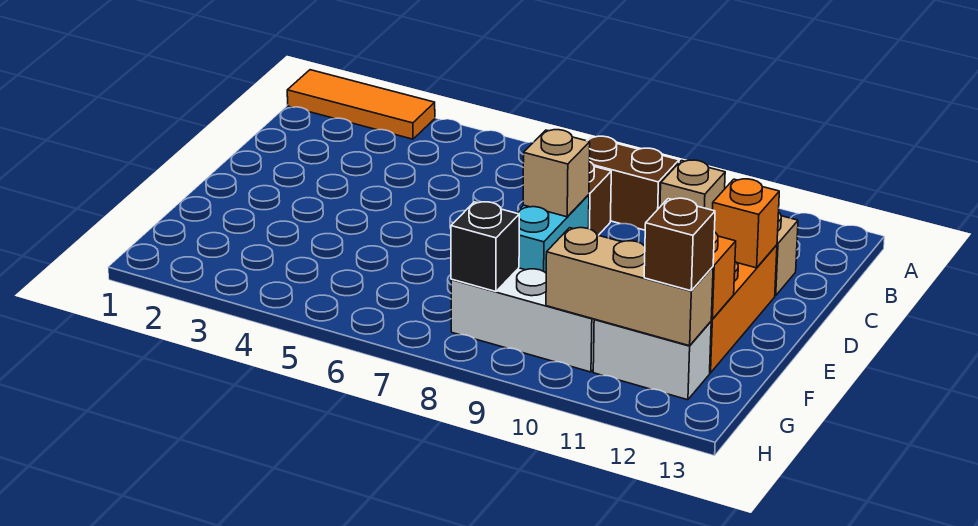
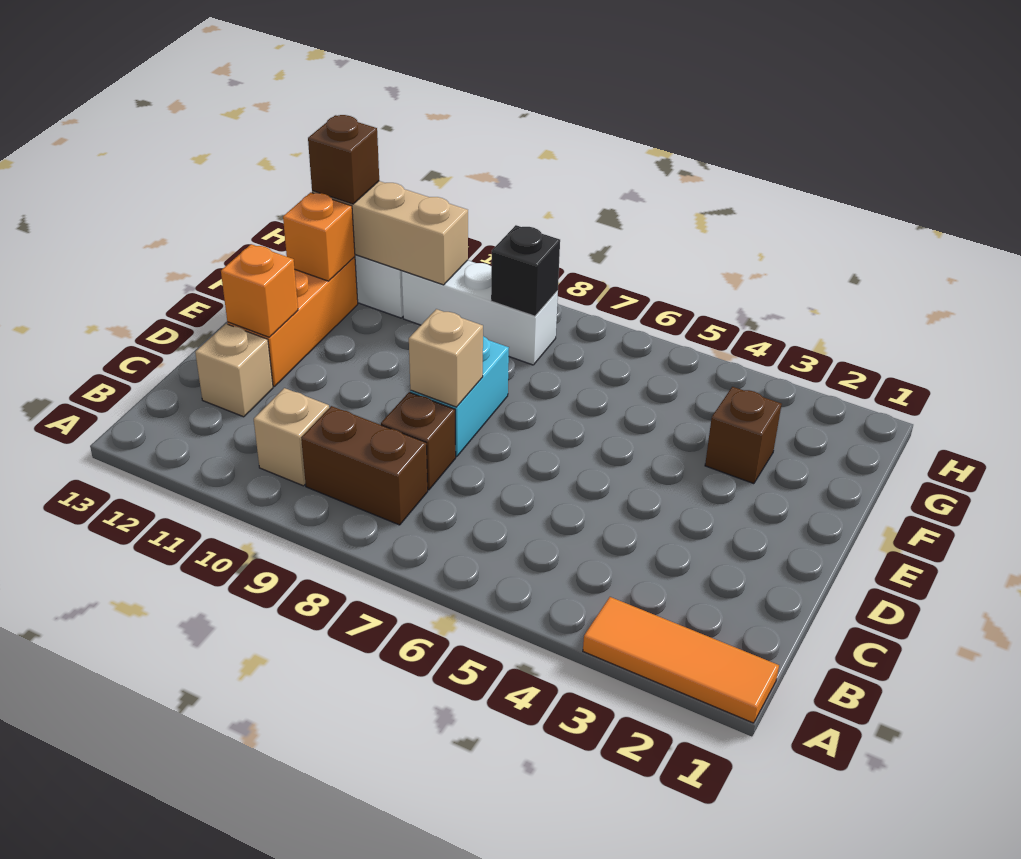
none -> brown brick F3 level 1

